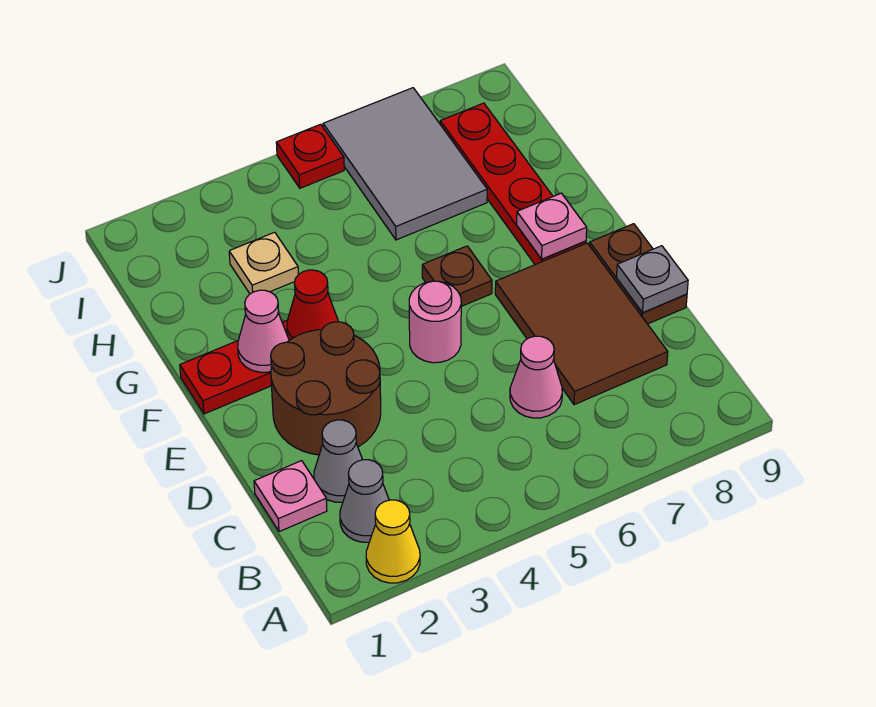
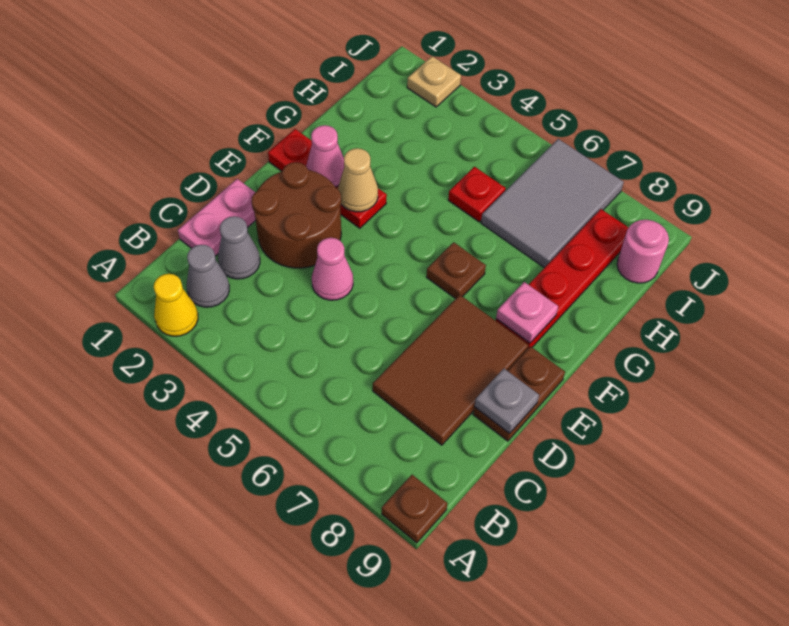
none -> brown plate A9 level 1
pink plate C1 level 1 -> pink plate C1:D1 level 1
pink cone C6 level 1 -> pink cone D4 level 1
pink round brick E5 level 1 -> pink round brick I9 level 1
red cone F3 level 2 -> tan cone F3 level 2
tan plate H3 level 1 -> tan plate J2 level 1
red plate J5 level 1 -> red plate H5 level 1

